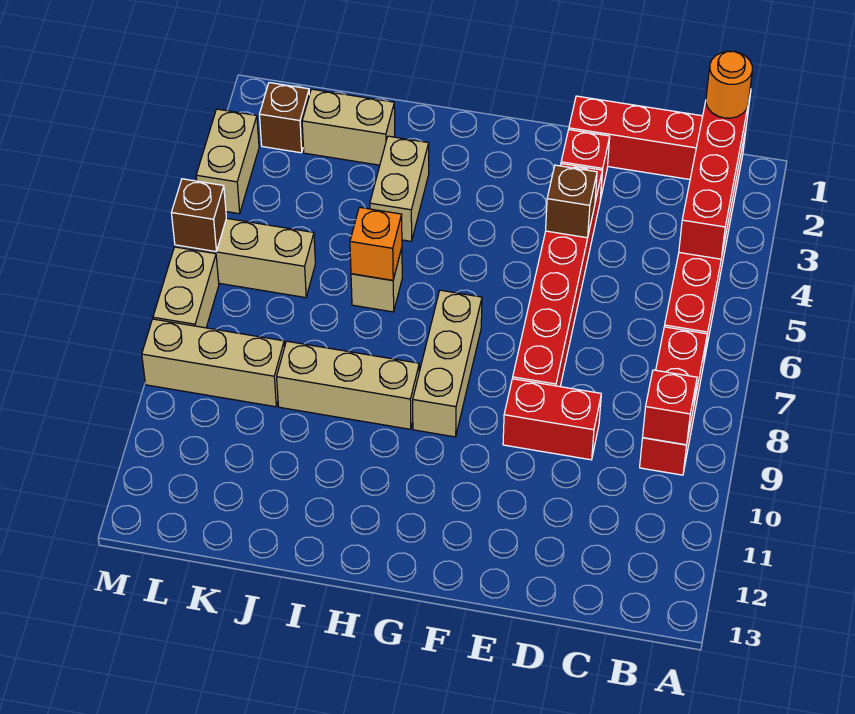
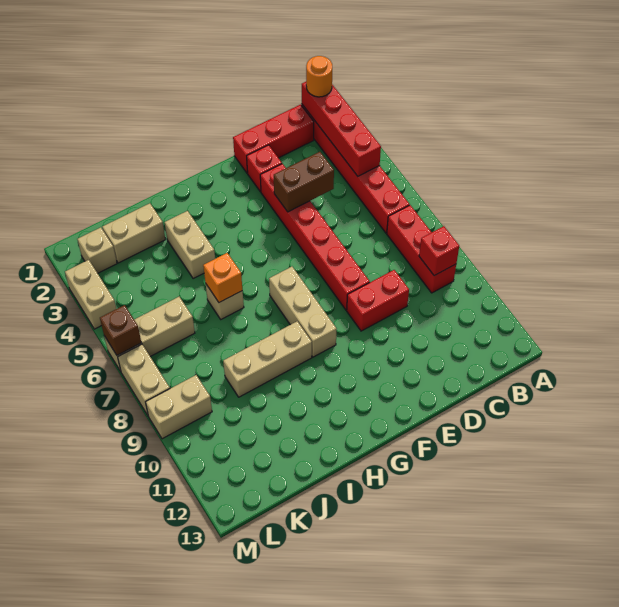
brown brick E4 level 2 -> brown brick D4:E4 level 2
tan brick K9:M9 level 1 -> tan brick L9:M9 level 1
brown brick L2 level 1 -> tan brick L2 level 1

